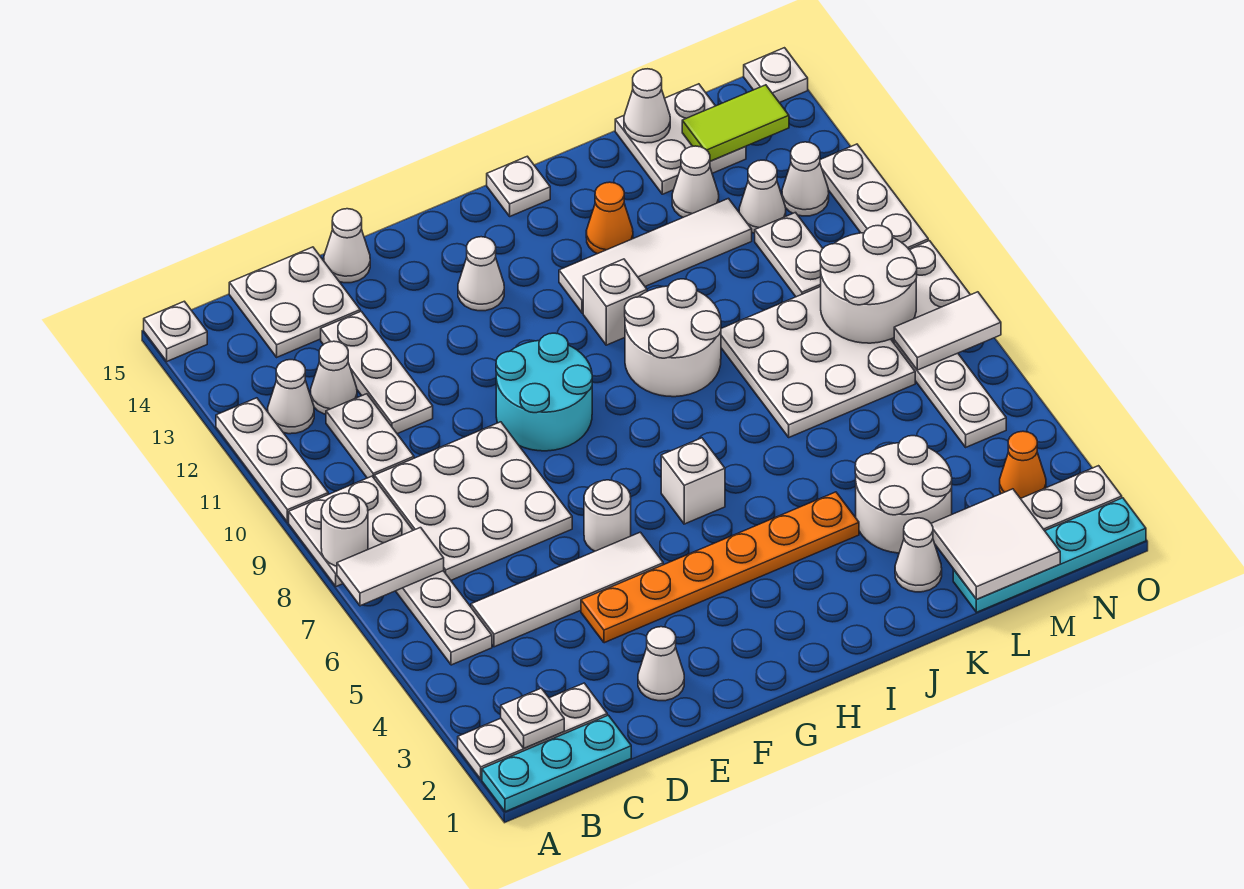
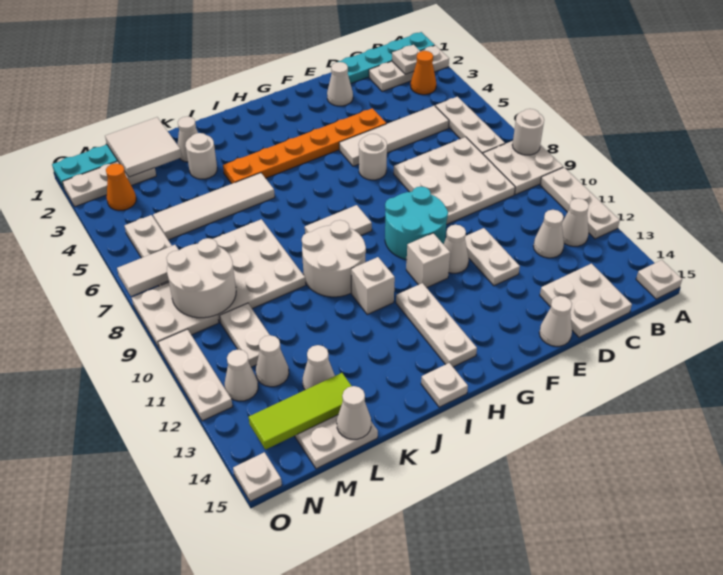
cyan plate A1:C1 level 1 -> cyan plate A1:D1 level 1
white tile A7:B7 level 2 -> white tile H8:I8 level 1
white plate C10:C11 level 1 -> white plate E11:E12 level 1
white plate D11:D13 level 1 -> white plate H12:H14 level 1
white cone G13 level 1 -> white cone F11 level 1
white brick H6 level 1 -> white brick G11 level 1
white tile I12:L12 level 1 -> white tile J5:M5 level 1
orange cone J13 level 1 -> orange cone B3 level 1
white round brick K3:L4 level 1 -> white round brick K3 level 1
lime tile M14:N14 level 2 -> lime tile L14:N14 level 2

